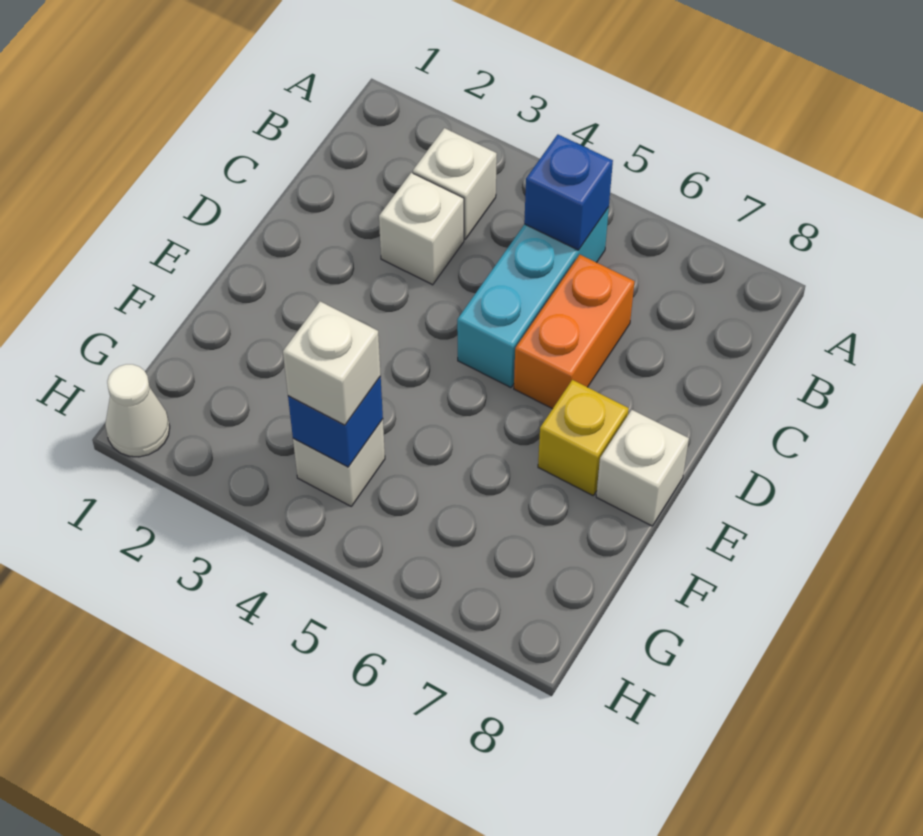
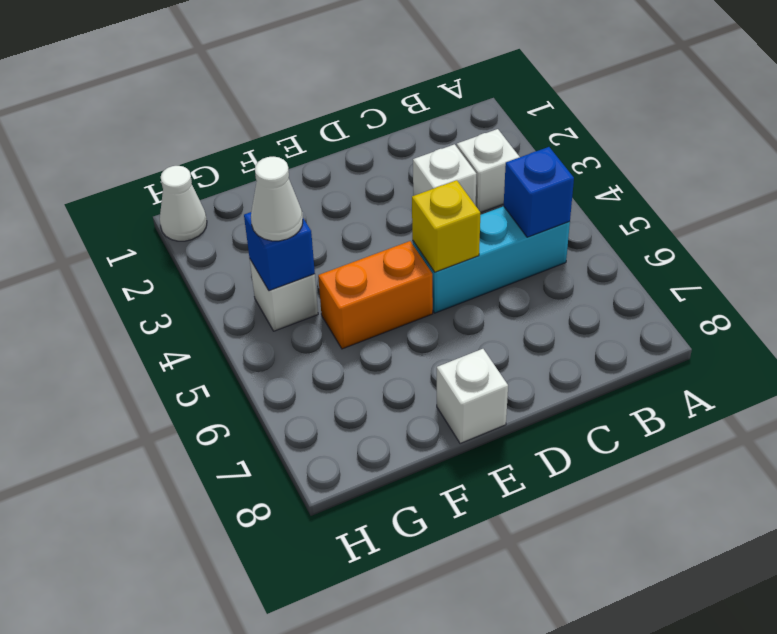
orange brick C6:D6 level 1 -> orange brick E5:F5 level 1
yellow brick E7 level 1 -> yellow brick D5 level 2
white brick G4 level 3 -> white cone G4 level 3

